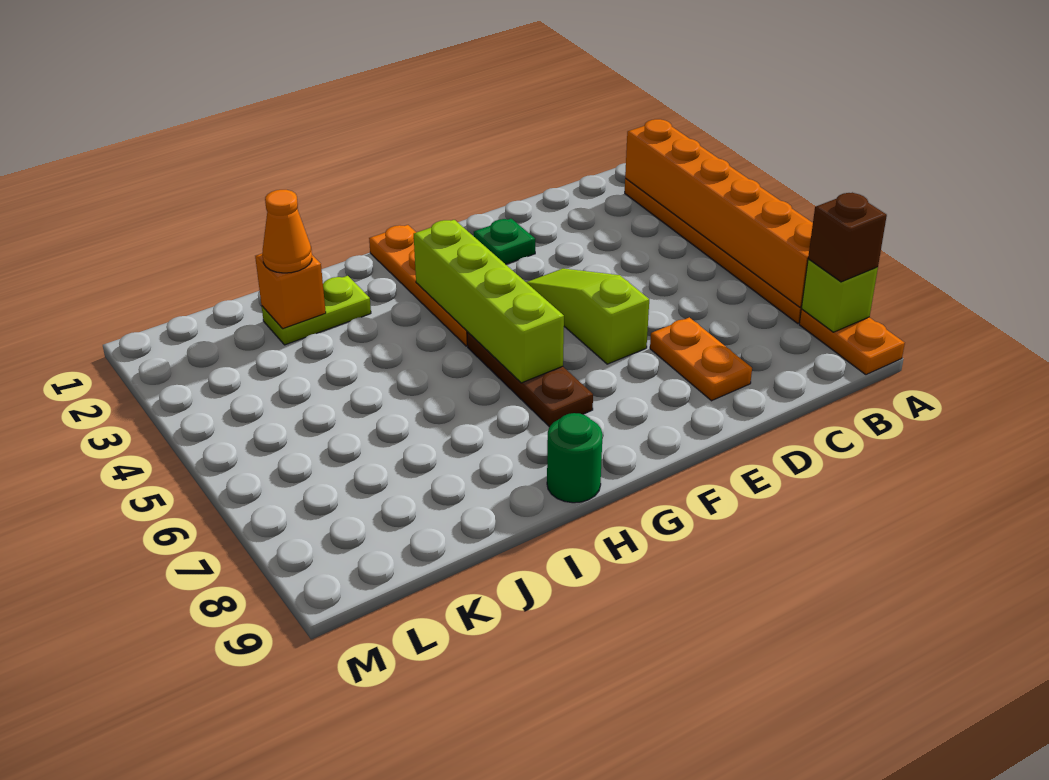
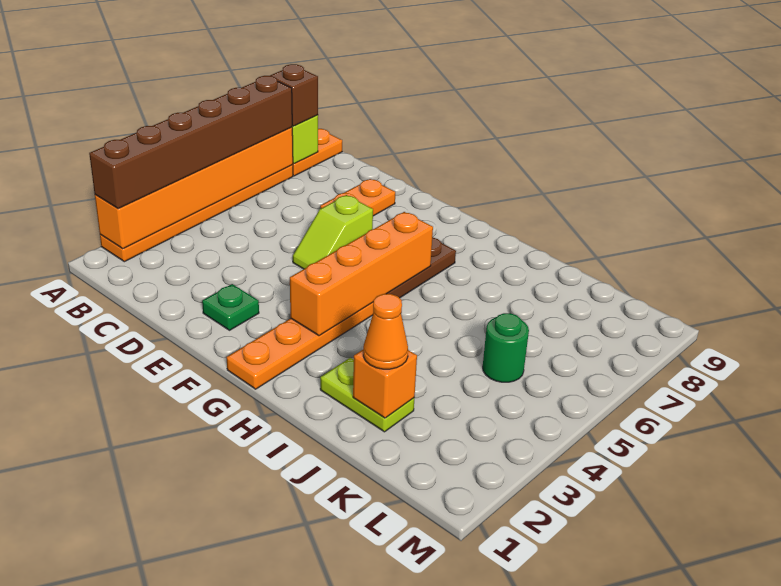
none -> brown brick A2:A7 level 3
lime slope E4:E6 level 1 top 6 -> lime slope E5:E6 level 1 top 6
lime brick G3:G6 level 2 -> orange brick G3:G6 level 2
green round brick H9 level 1 -> green round brick K5 level 1

